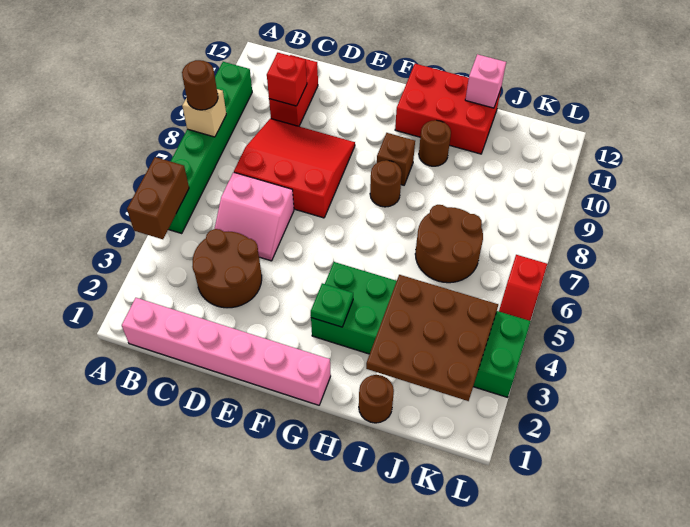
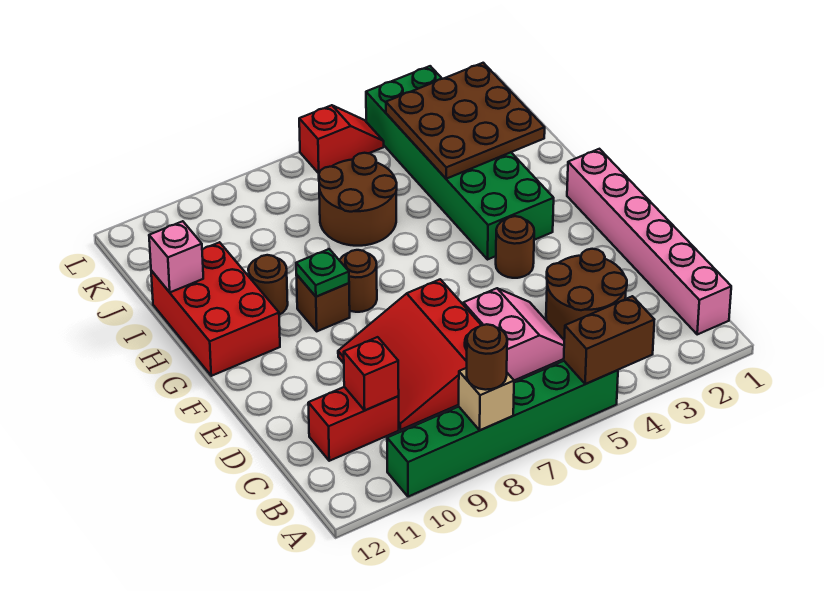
green plate G3 level 2 -> green plate G9 level 2
brown round brick I1 level 1 -> brown round brick F4 level 1

